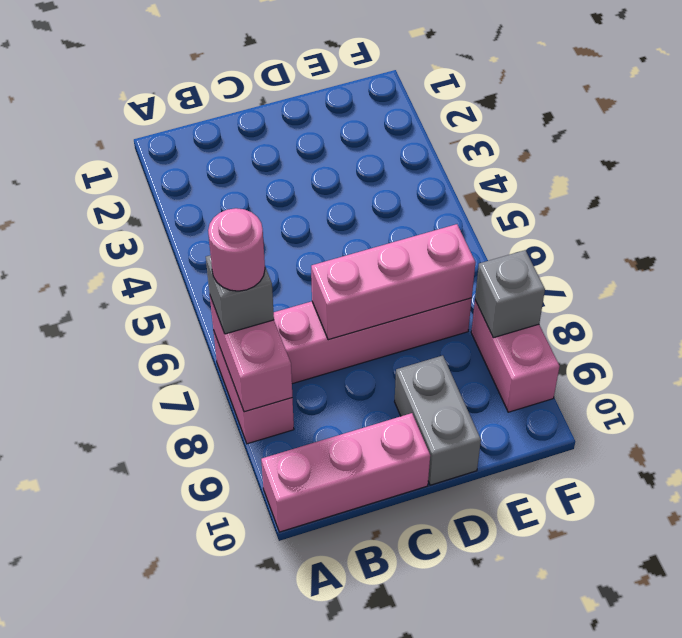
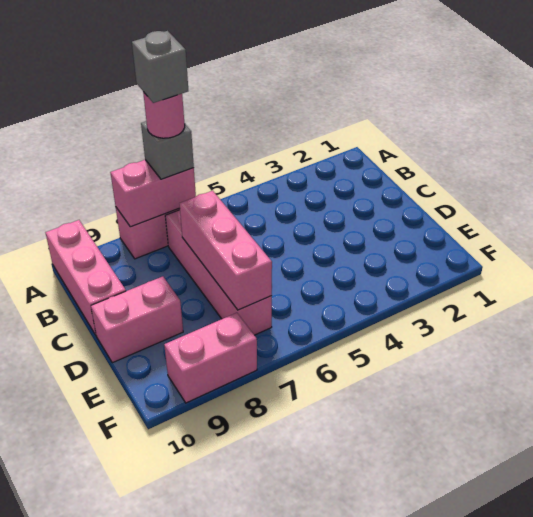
grey brick D9:D10 level 1 -> pink brick D9:D10 level 1
grey brick F8 level 2 -> grey brick A7 level 5

